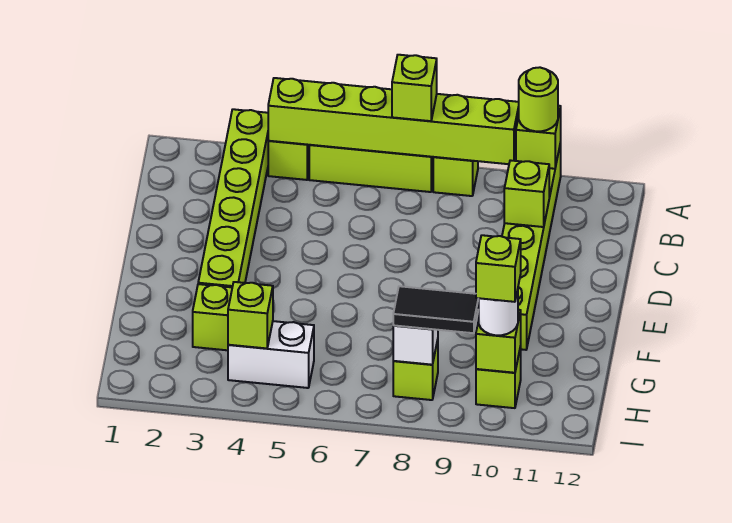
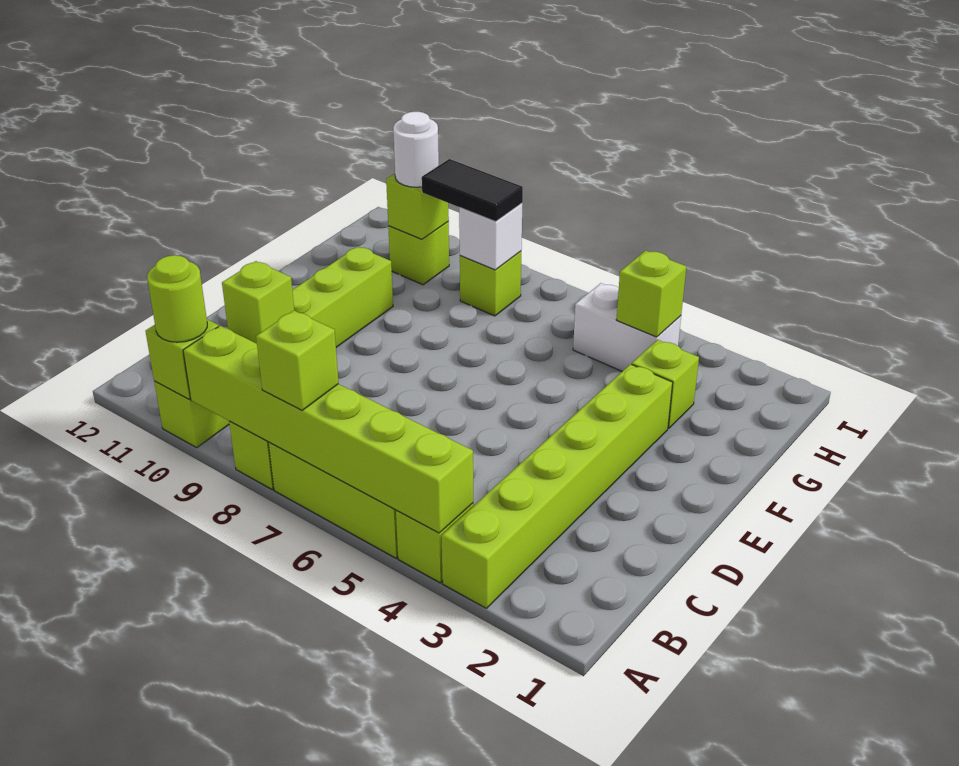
lime brick H10 level 4 -> none

